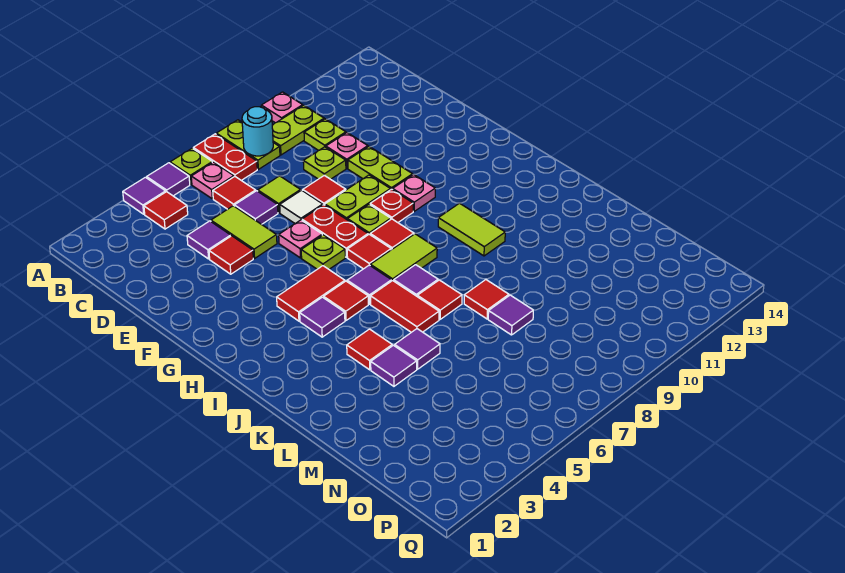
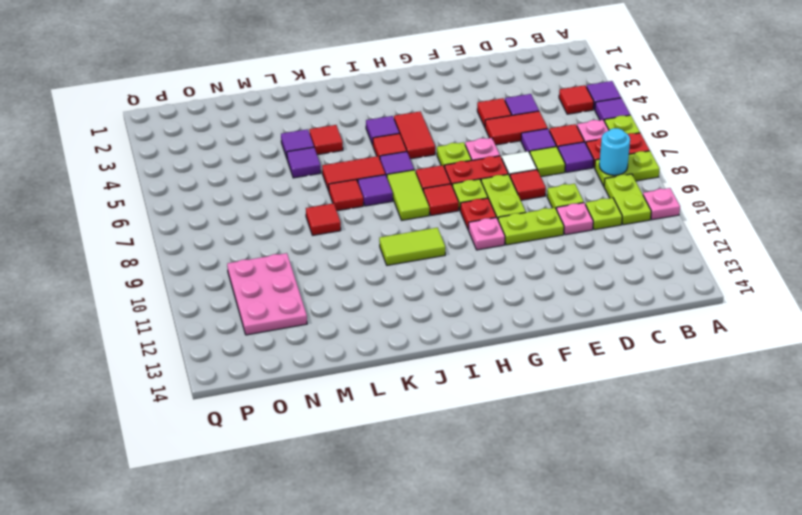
lime tile D5:E5 level 1 -> red tile D5:E5 level 1
purple tile M8 level 1 -> purple tile C7 level 1
none -> pink plate N10:O12 level 1

